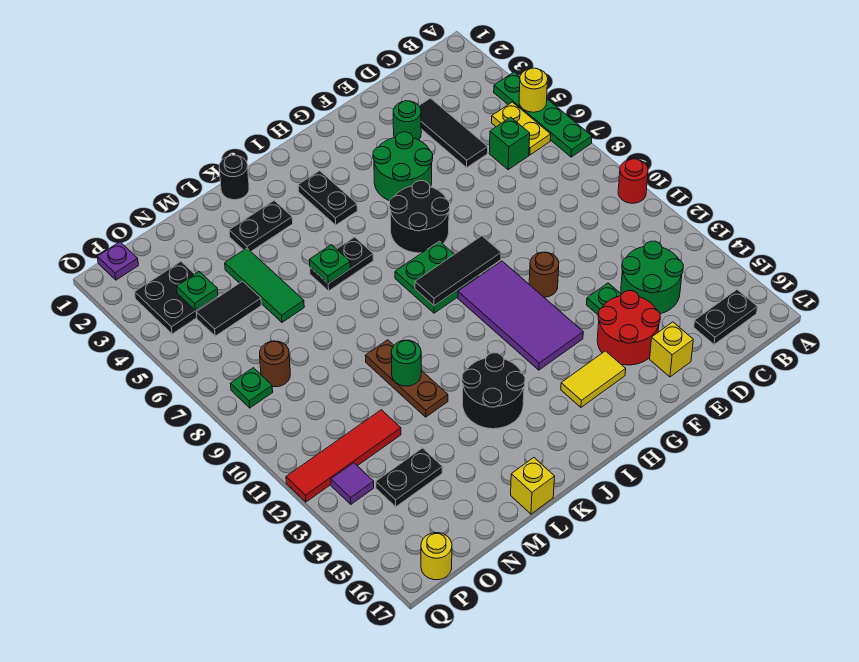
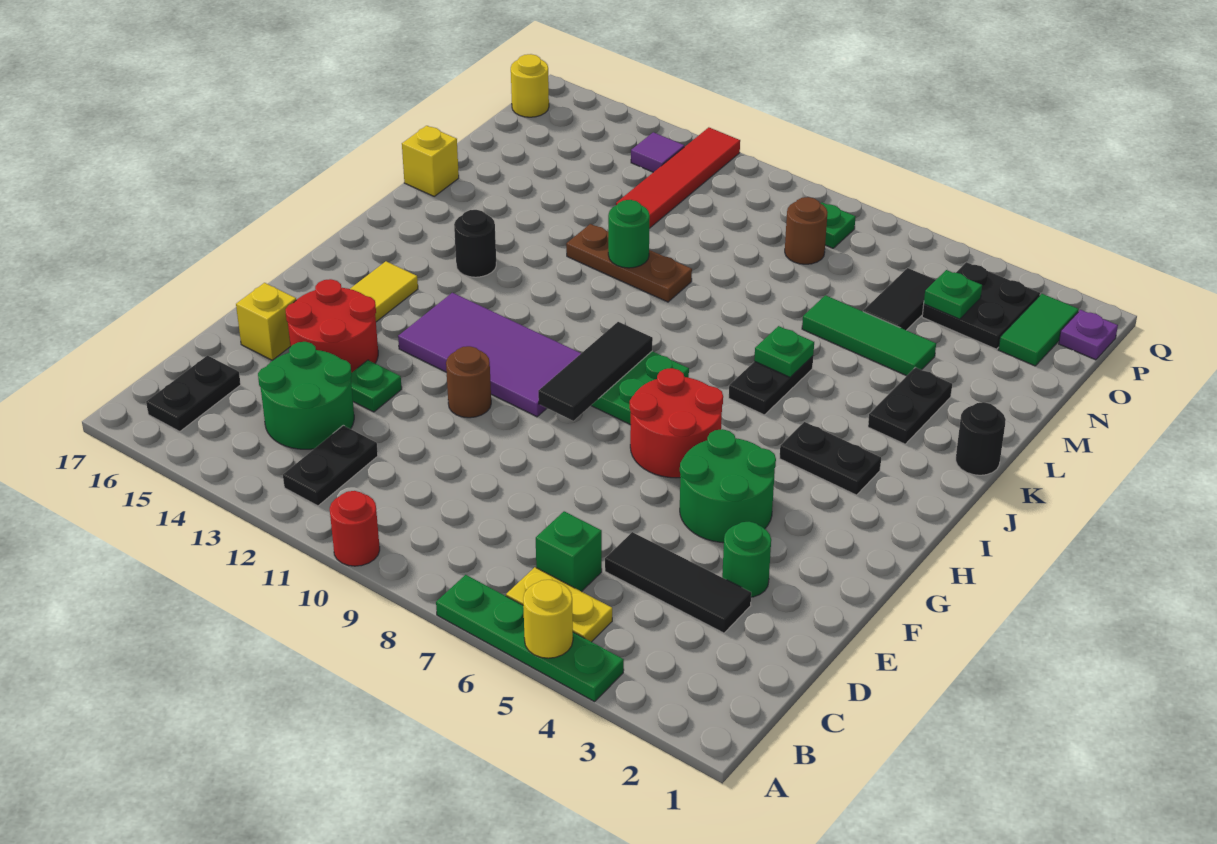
black round brick G6:H7 level 1 -> red round brick G6:H7 level 1
black round brick J13:K14 level 1 -> black round brick J14 level 1
black plate N14:O14 level 1 -> black plate B12:C12 level 1
none -> green tile O2:P2 level 1

